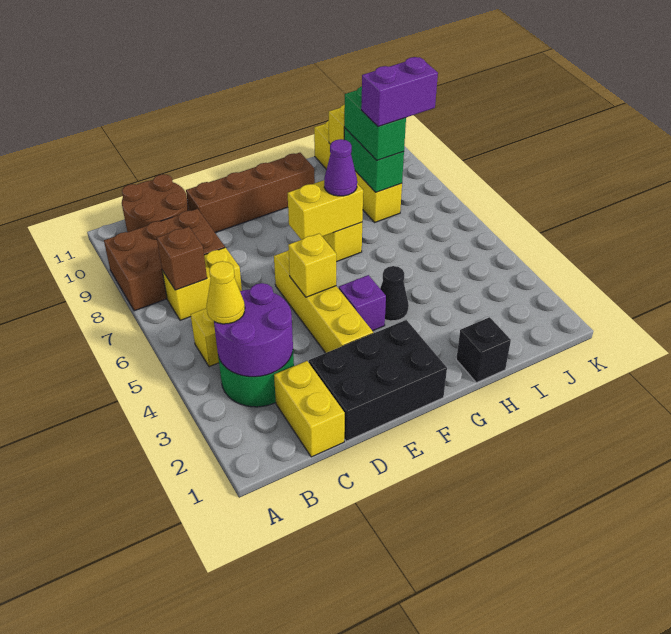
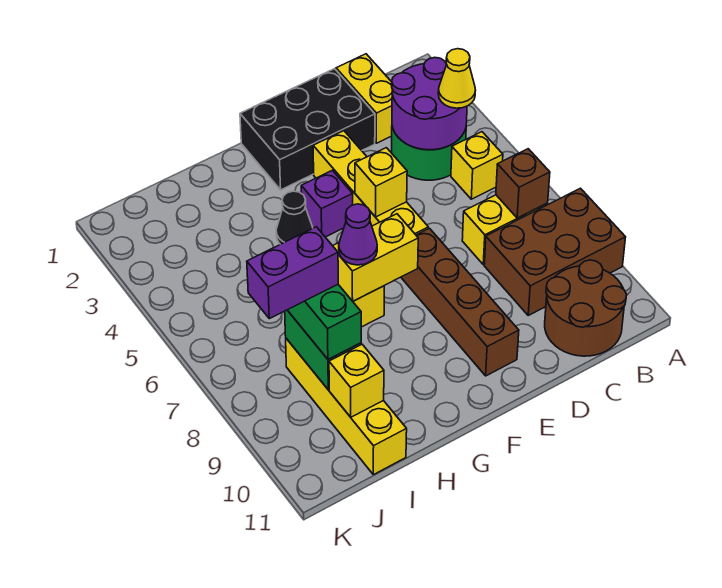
brown brick D10:G10 level 1 -> brown brick E7:E10 level 1
black brick H1 level 1 -> none

